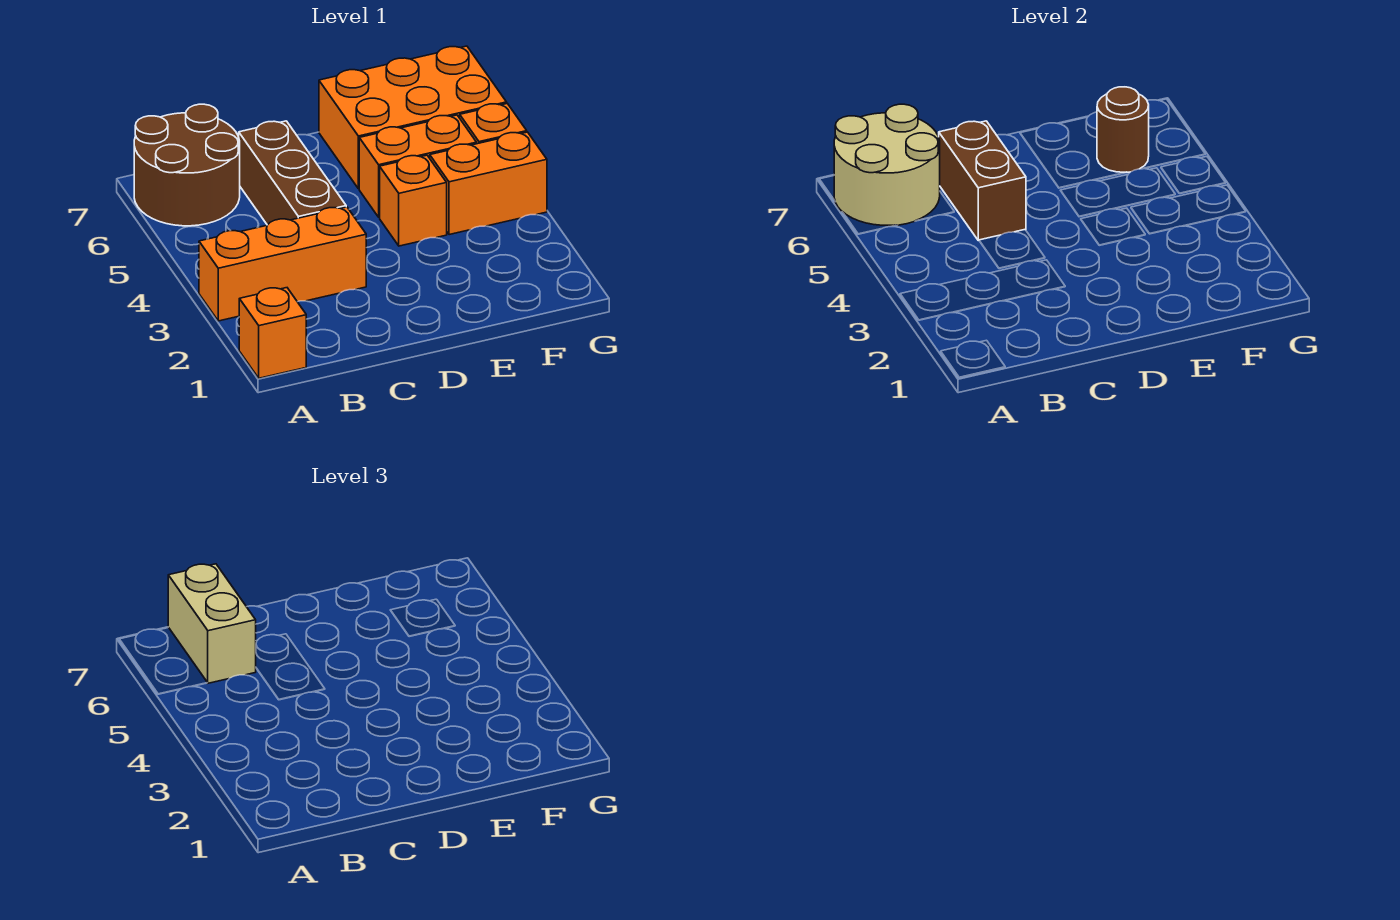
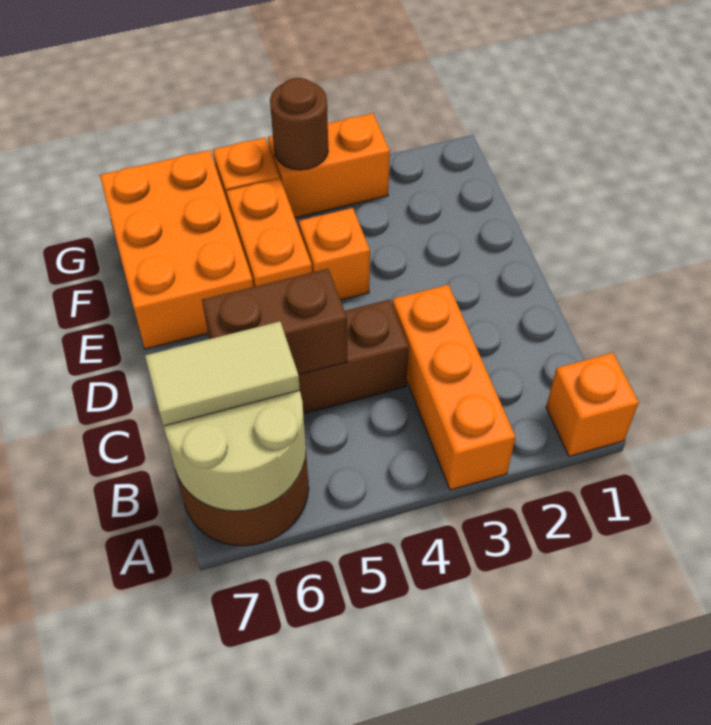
tan brick B6:B7 level 3 -> tan tile B6:B7 level 3
orange brick F4:G4 level 1 -> orange brick G3:G4 level 1
brown round brick F6 level 2 -> brown round brick G4 level 2

